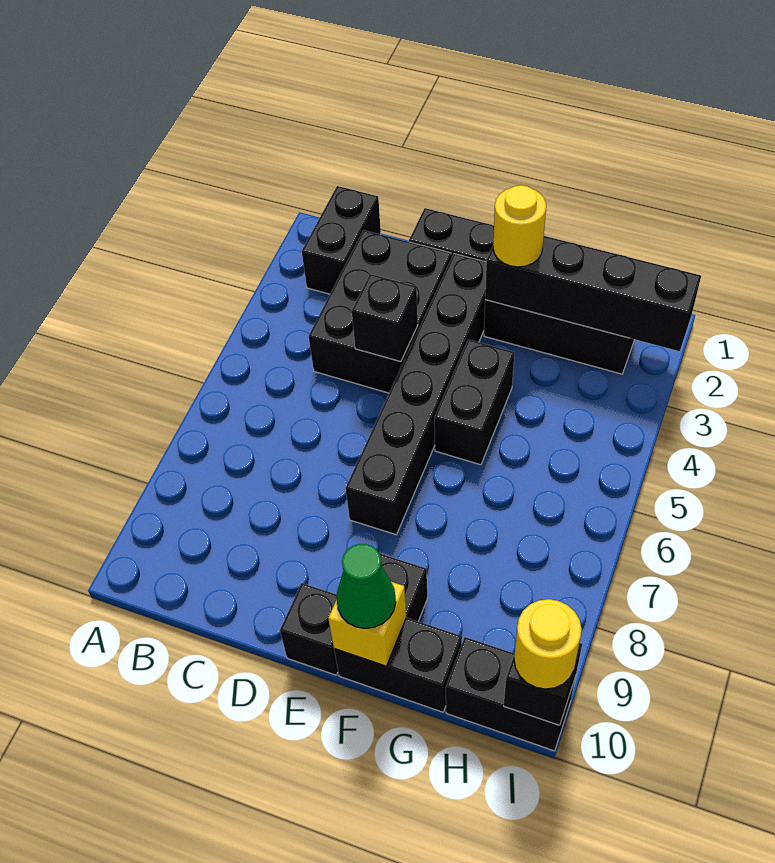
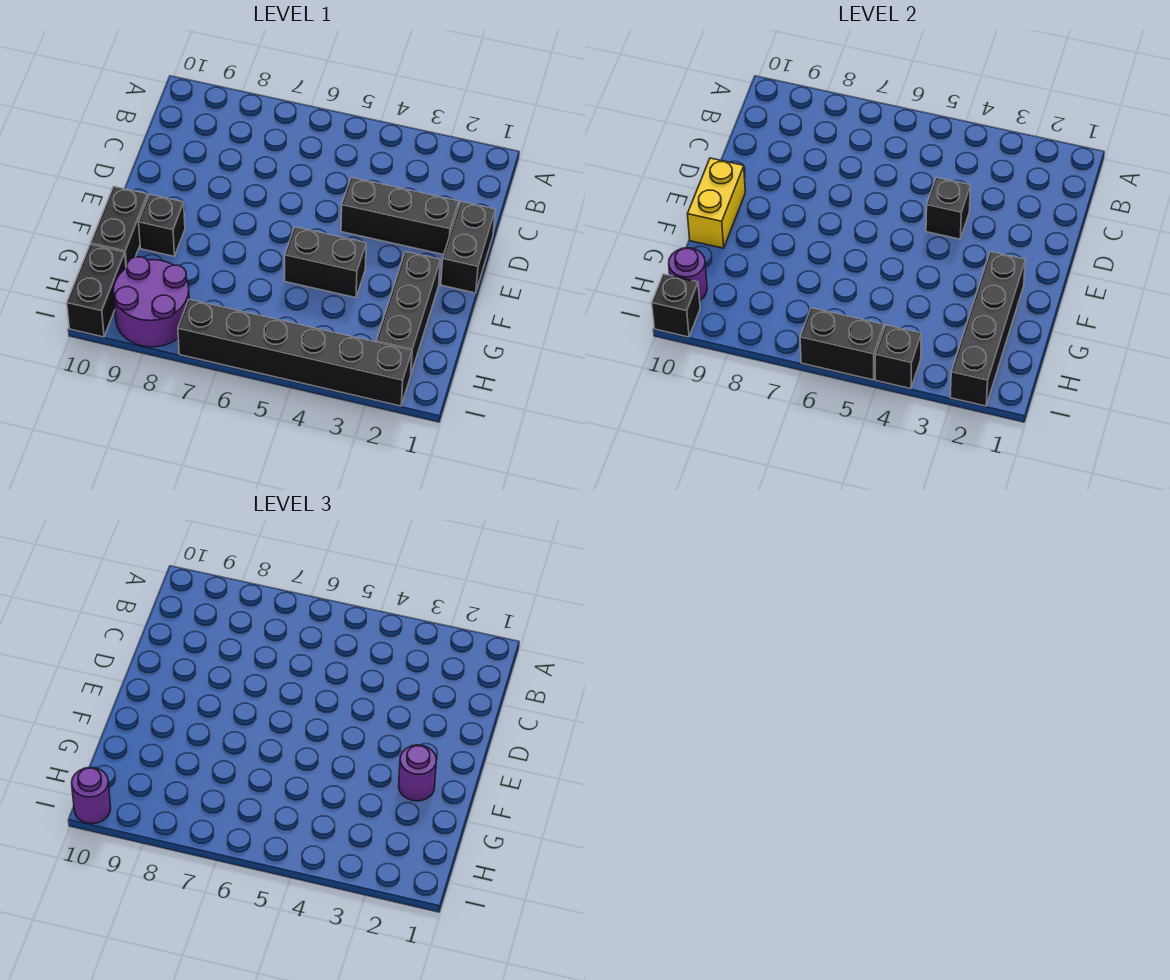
black brick B1:B2 level 1 -> black brick I5:I6 level 2
black brick C2:D4 level 1 -> black brick D2:D4 level 1
black brick E2:E7 level 1 -> black brick I2:I7 level 1
black brick E10 level 1 -> black brick I4 level 2
yellow round brick F2 level 3 -> purple round brick F2 level 3
yellow brick F10 level 2 -> yellow brick E10:F10 level 2
green cone F10 level 3 -> none
none -> purple round brick H8:I9 level 1
none -> purple round brick H10 level 2
yellow round brick I10 level 3 -> purple round brick I10 level 3

